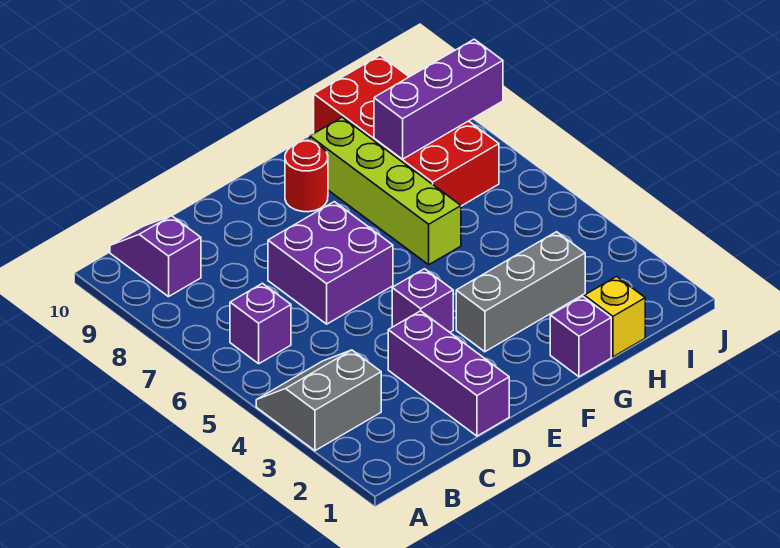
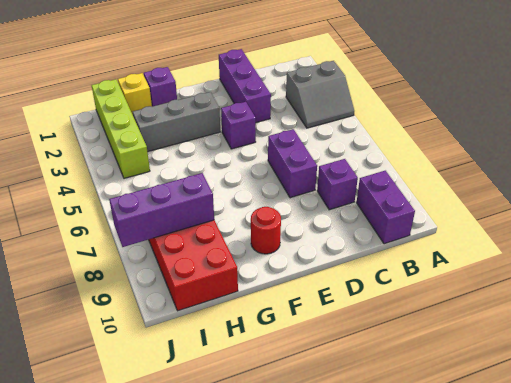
purple brick B6 level 1 -> purple brick C8 level 1
purple slope B9:B10 level 1 top 9 -> purple brick B9:B10 level 1
purple brick D6:E7 level 1 -> purple brick D6:D7 level 1
lime brick G6:G9 level 1 -> lime brick I1:I4 level 1

